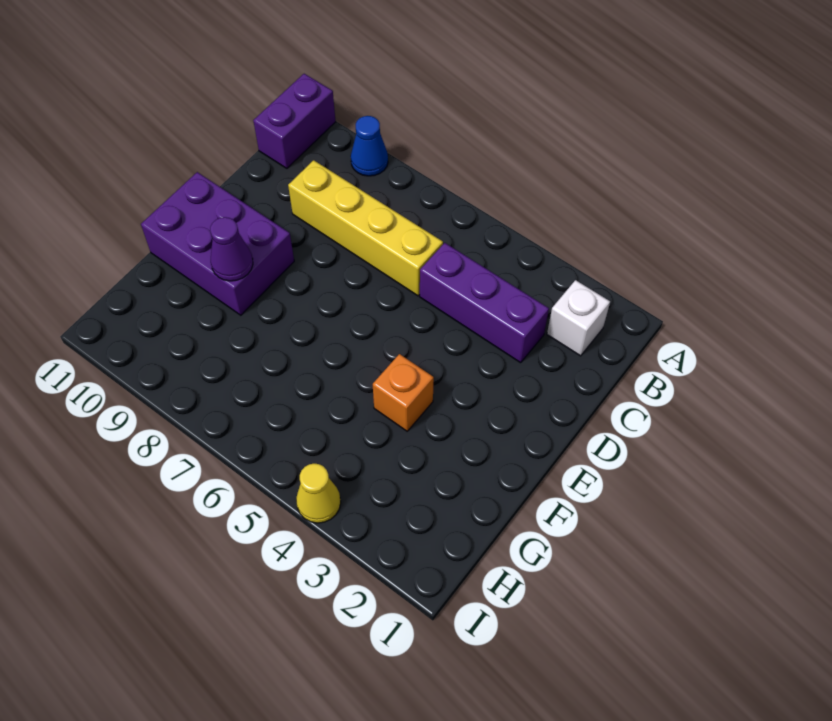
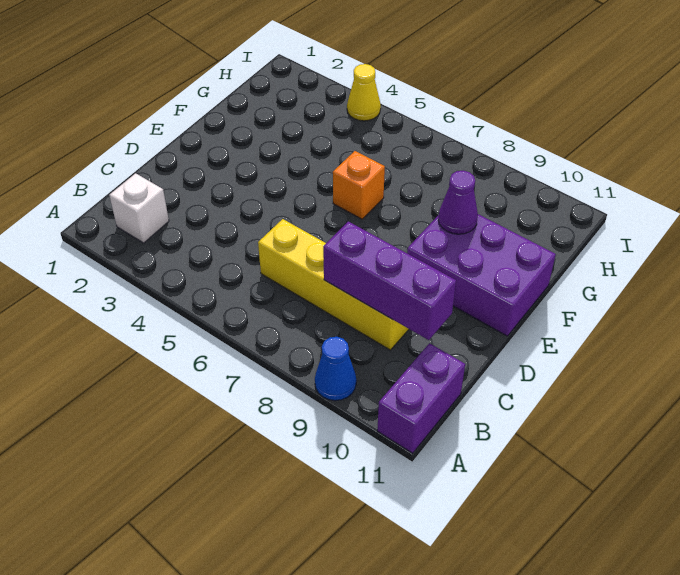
purple brick C3:C5 level 1 -> purple brick C8:C10 level 2
orange brick F4 level 1 -> orange brick F6 level 1

